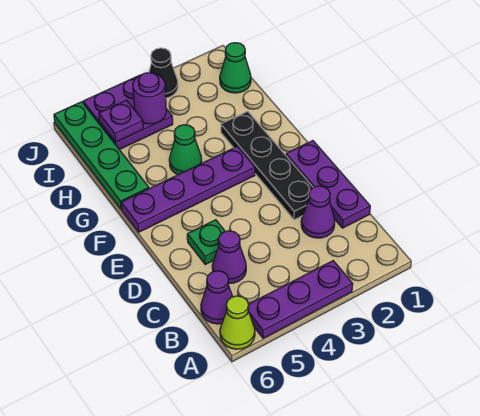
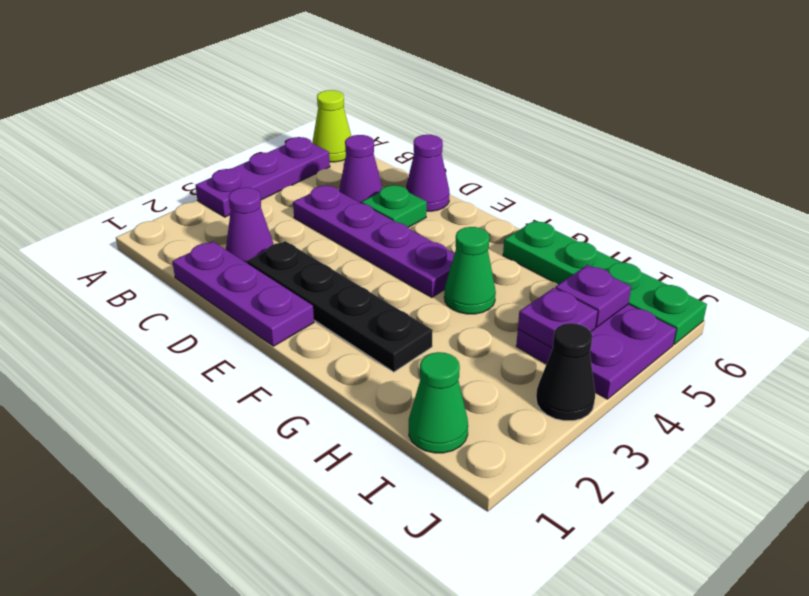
purple cone B6 level 1 -> purple cone D6 level 1
purple plate F3:F6 level 1 -> purple plate C4:F4 level 1
purple round brick I4 level 2 -> purple plate I4 level 2

